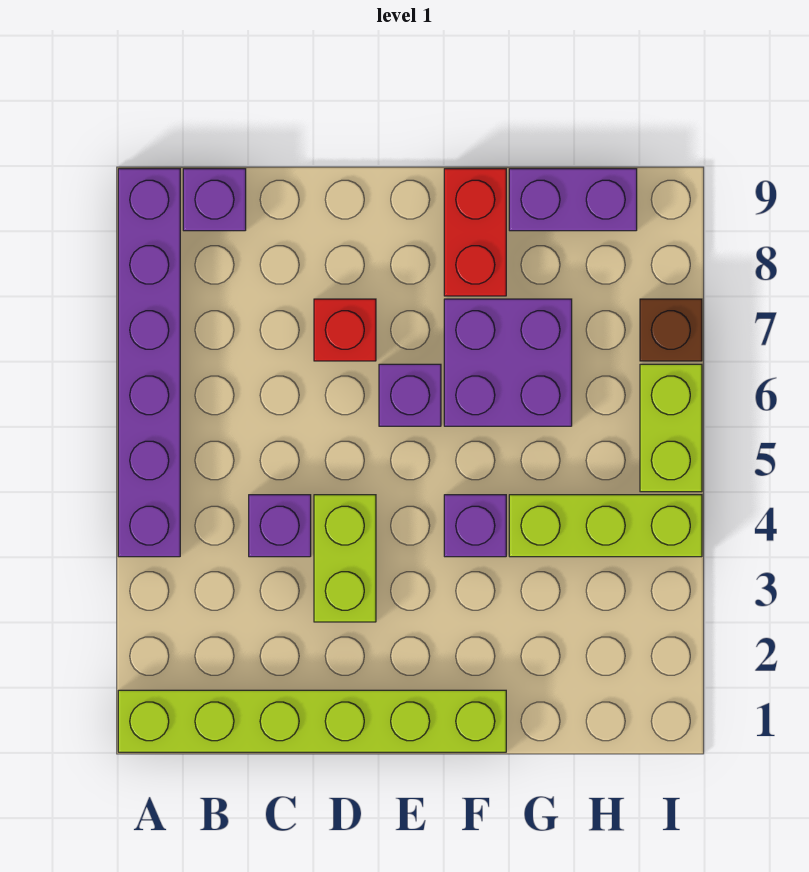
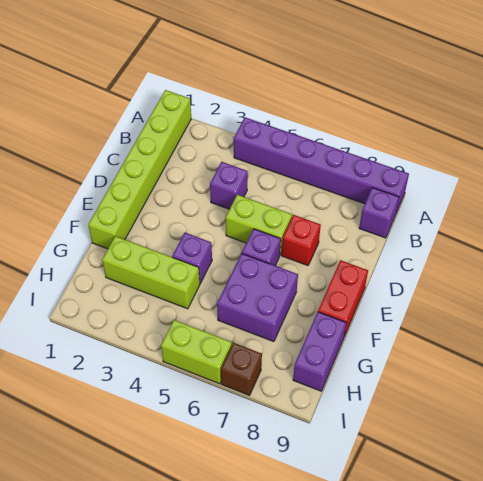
lime brick D3:D4 level 1 -> lime brick D5:D6 level 1
red brick F8:F9 level 1 -> red brick E9:F9 level 1
lime brick G4:I4 level 1 -> lime brick G2:G4 level 1

